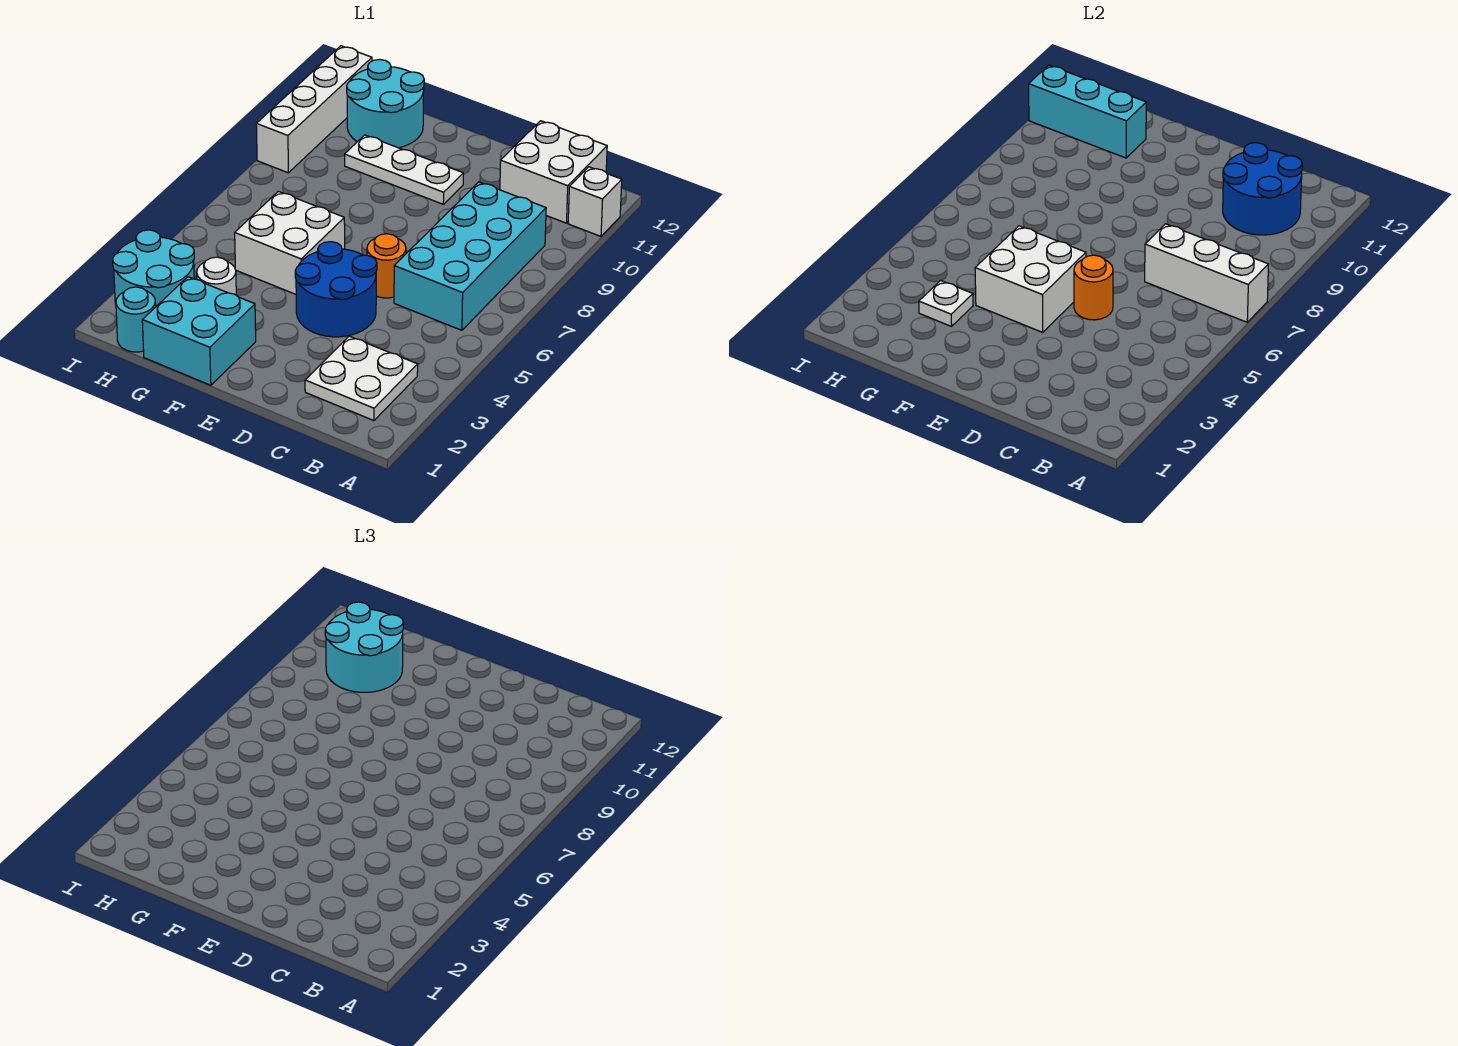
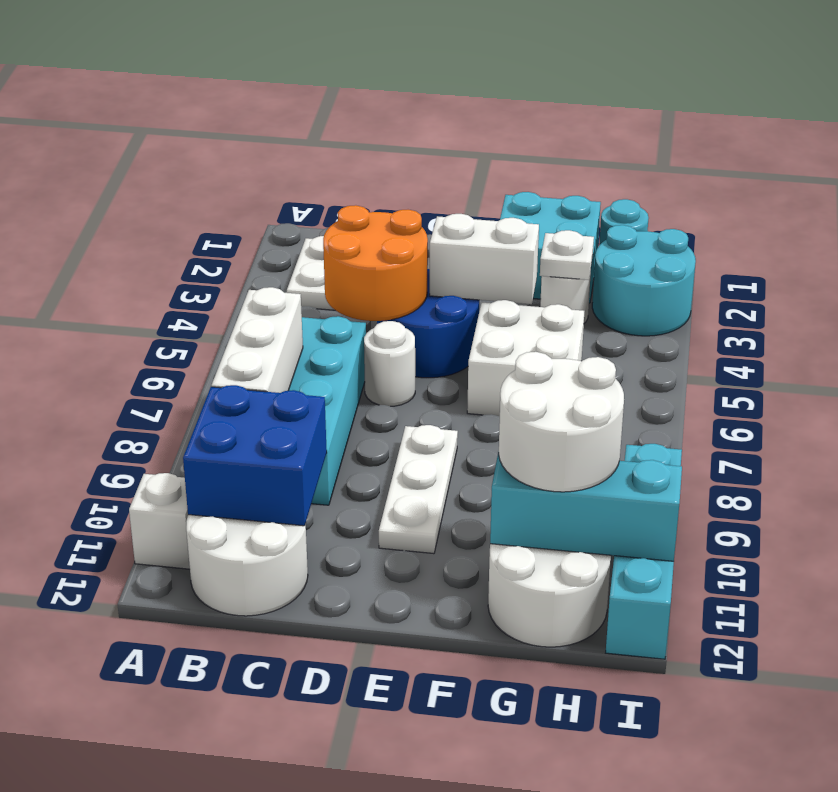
white brick A7:C7 level 2 -> white brick B7:B9 level 2
blue round brick B10:C11 level 2 -> blue brick B10:C11 level 2
white brick B11:C12 level 1 -> white round brick B11:C12 level 1
orange round brick D5 level 2 -> orange round brick C4:D5 level 2
orange round brick D6 level 1 -> white round brick D6 level 1
white brick E4:F5 level 2 -> white brick E4:F4 level 2
white plate E10:G10 level 1 -> white plate E8:E10 level 1
cyan round brick G10:H11 level 3 -> white round brick G10:H11 level 3
cyan round brick G11:H12 level 1 -> white round brick G11:H12 level 1
white brick I9:I12 level 1 -> cyan brick I9:I12 level 1

